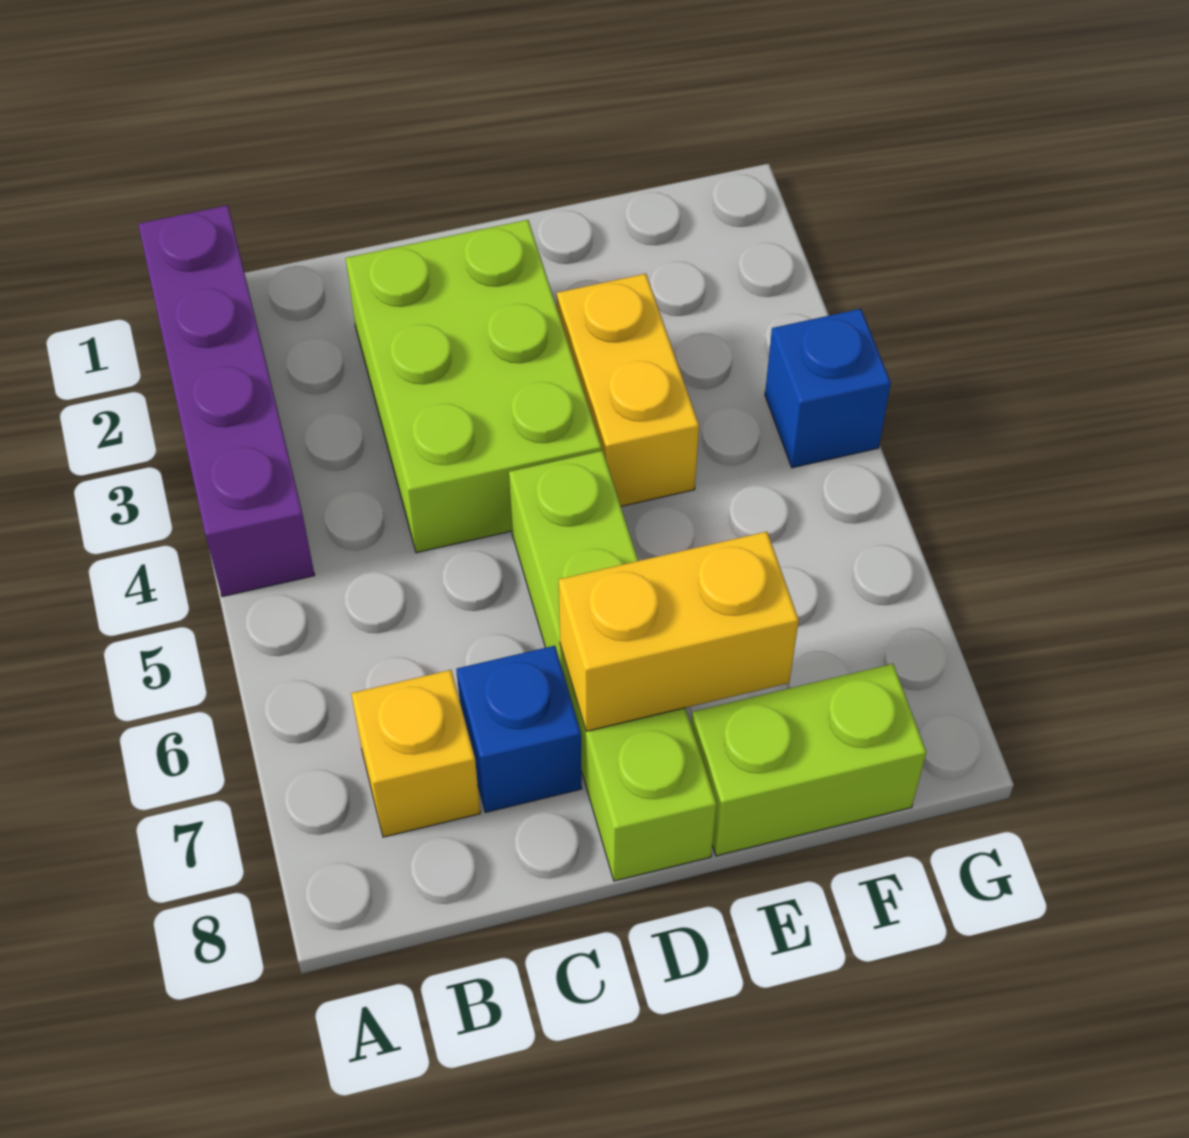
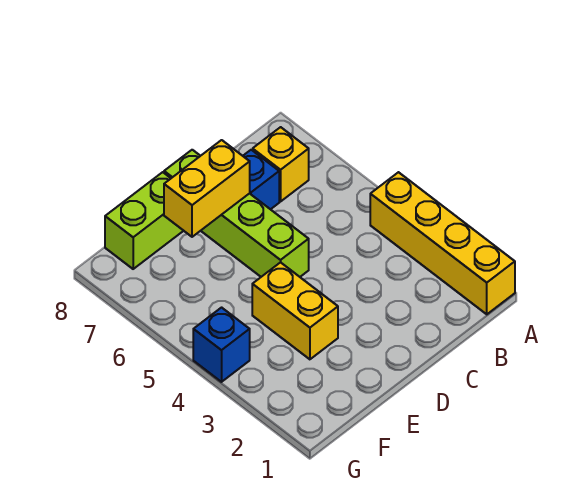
purple brick A1:A4 level 1 -> yellow brick A1:A4 level 1
lime brick C2:D4 level 1 -> none

